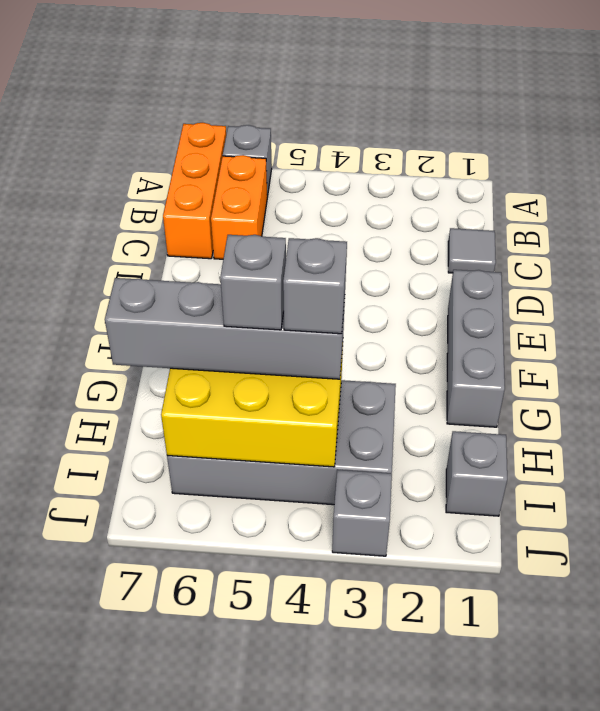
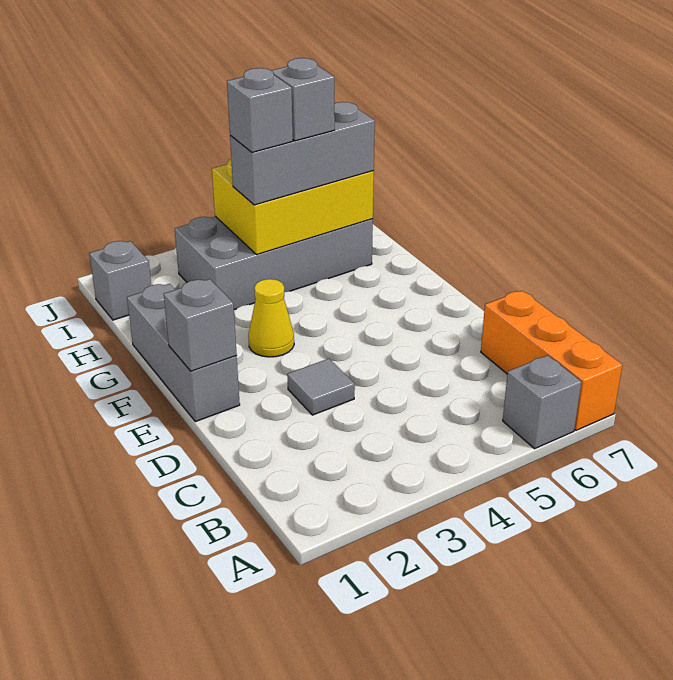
orange brick B6:C6 level 1 -> none
grey tile C1 level 1 -> grey tile D3 level 1
none -> yellow cone F3 level 1
grey brick H4:H7 level 3 -> grey brick H4:H6 level 3
grey brick J3 level 1 -> grey brick E1 level 2

